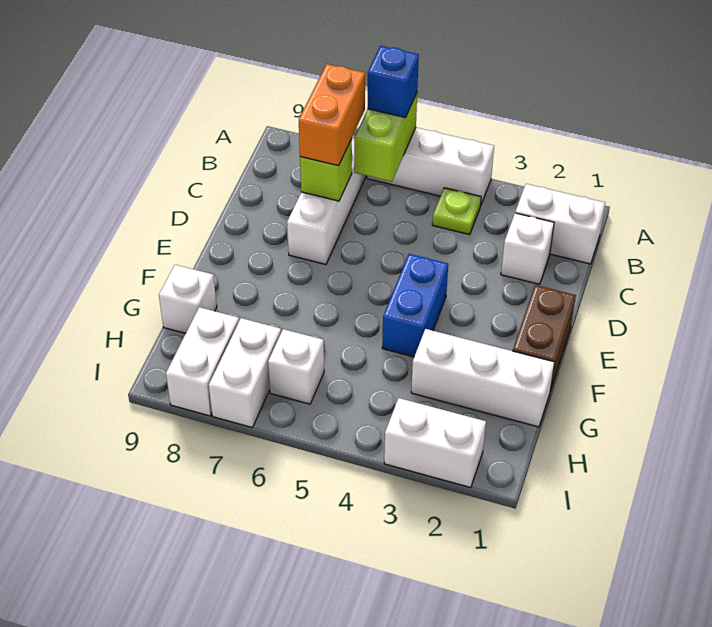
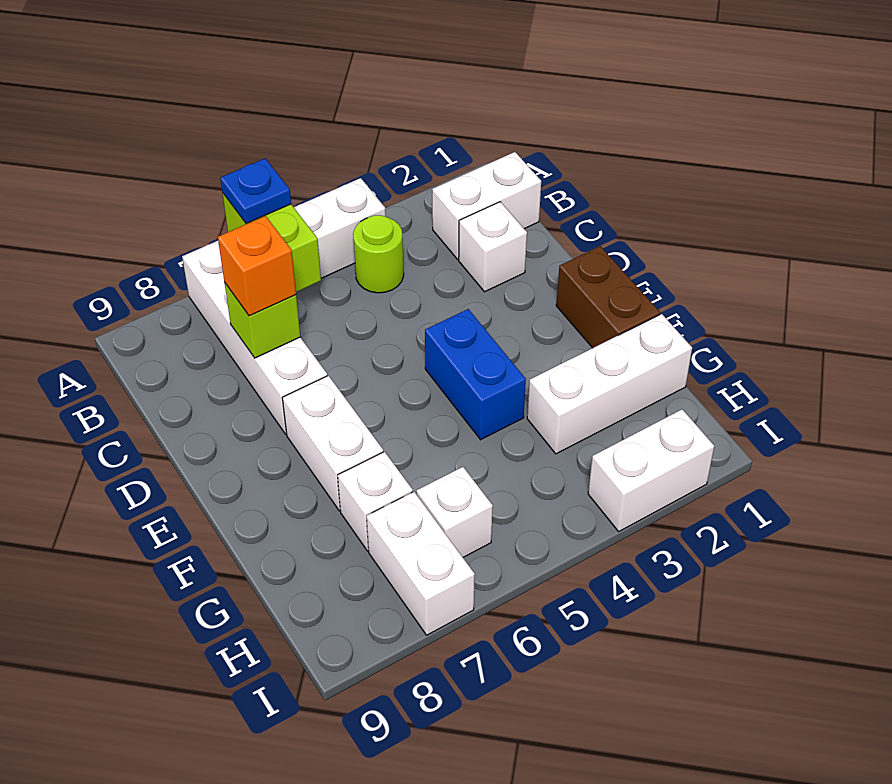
blue brick A6 level 3 -> blue plate A6 level 3
lime plate B4 level 1 -> lime round brick B4 level 1
orange brick B7:C7 level 3 -> orange brick C7 level 3
white brick G9 level 1 -> white brick G7 level 1
white brick H8:I8 level 1 -> white brick E7:F7 level 1

